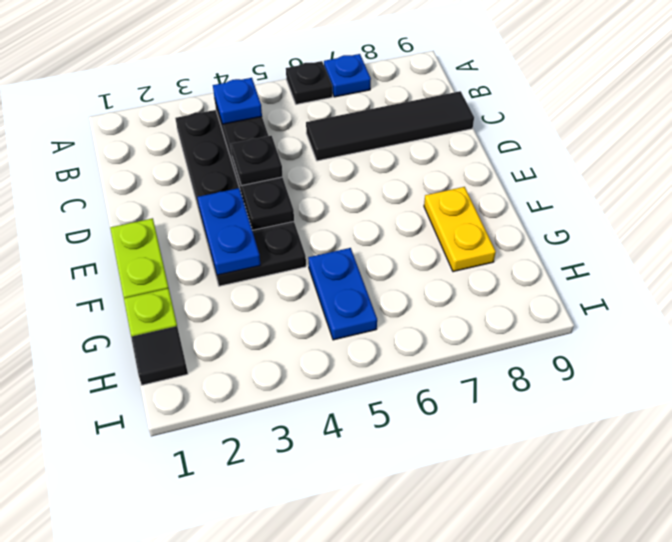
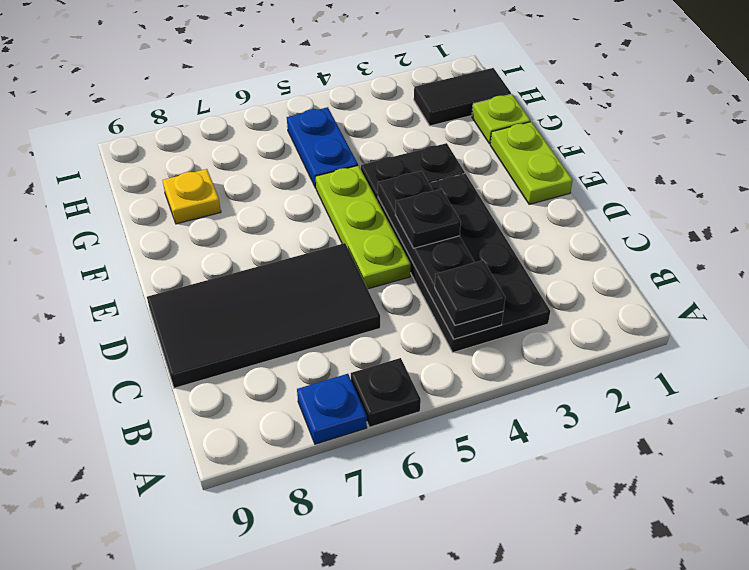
blue plate B4 level 3 -> black plate B4 level 3
black tile C6:C9 level 1 -> black tile C6:D9 level 1
none -> lime plate D5:F5 level 1
blue plate E3:F3 level 2 -> none
yellow plate F8:G8 level 1 -> yellow plate G8 level 1
black tile H1 level 1 -> black tile H1:H2 level 1

